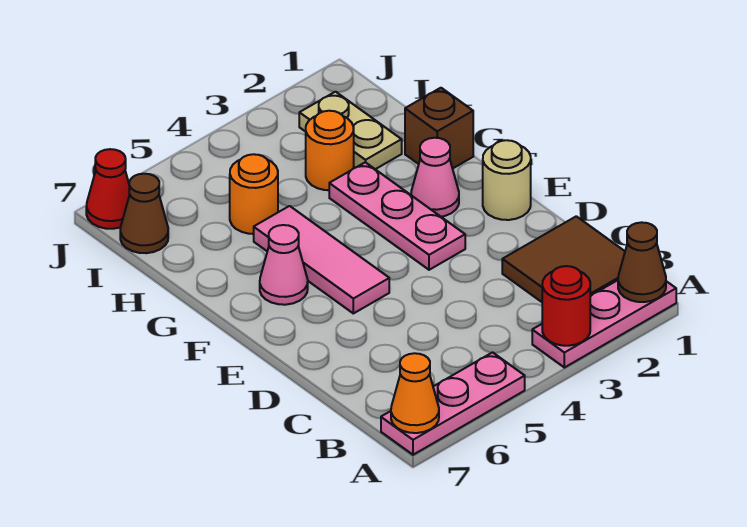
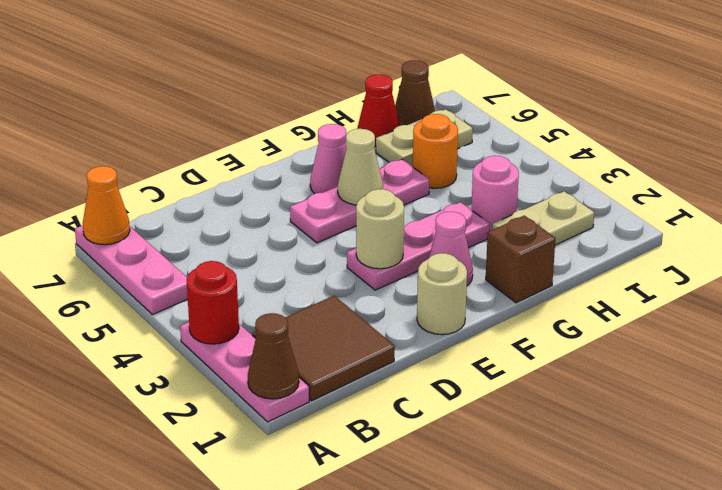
none -> tan round brick E3 level 2
pink tile E5:G5 level 1 -> pink plate E5:G5 level 1
none -> tan cone F5 level 2
orange round brick H3 level 1 -> pink round brick H3 level 1
none -> tan plate H6:I6 level 1
red cone J7 level 1 -> red cone H7 level 1

